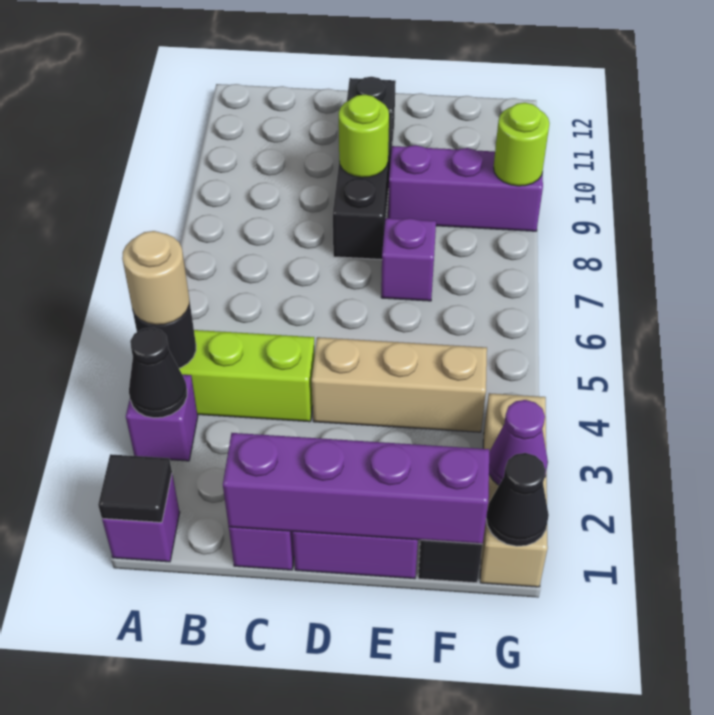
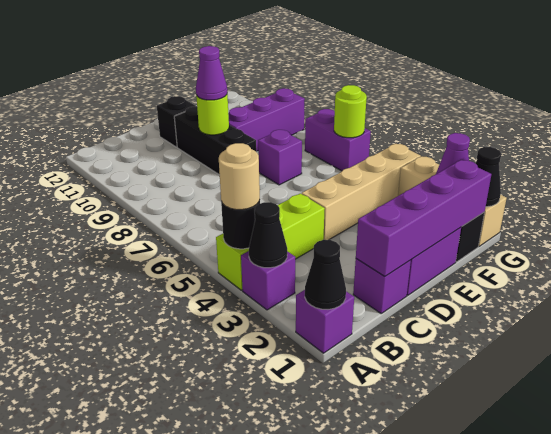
black tile A1 level 2 -> black cone A1 level 2
tan brick D4:F4 level 1 -> tan brick D4:G4 level 1
none -> purple cone D9 level 3
none -> purple brick G6:G7 level 1
lime round brick G9 level 2 -> lime round brick G6 level 2

